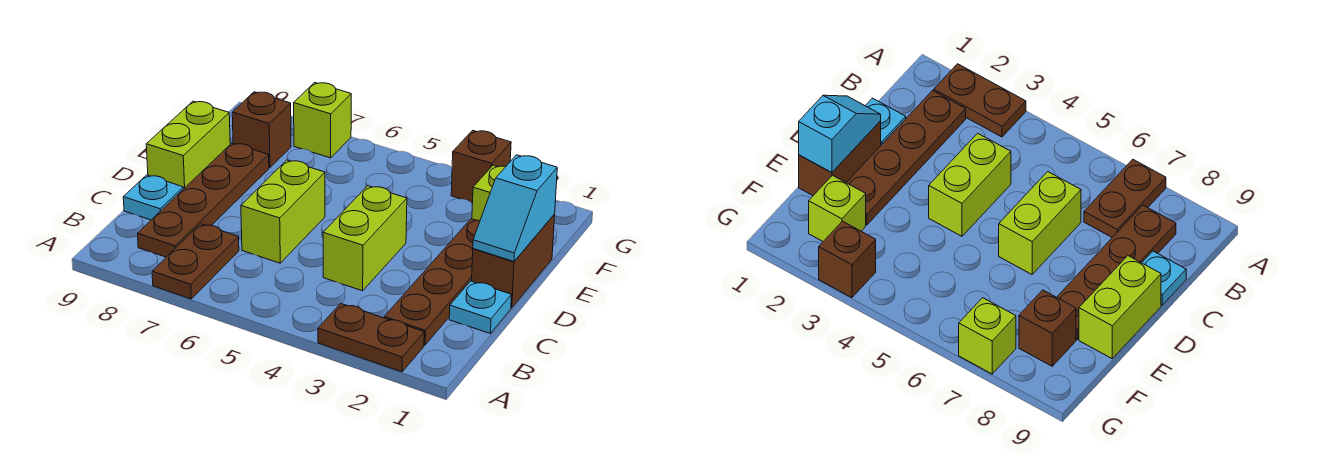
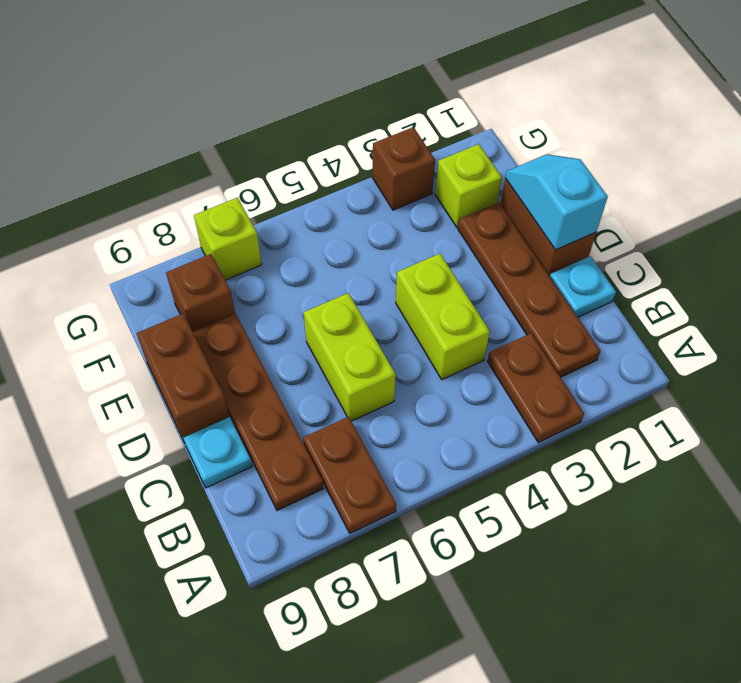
brown plate A2:A3 level 1 -> brown plate A3:B3 level 1
cyan slope D1:E1 level 2 top E -> cyan slope D1:E1 level 2 top D
lime brick D9:E9 level 1 -> brown brick D9:E9 level 1

